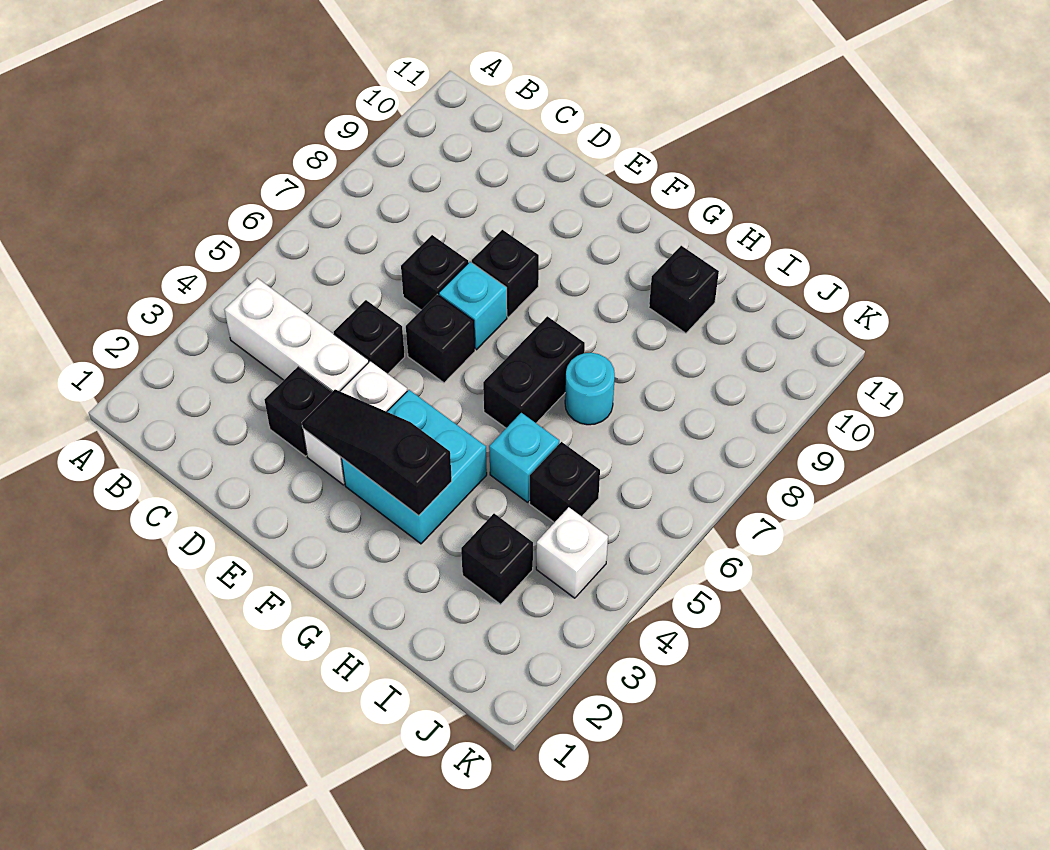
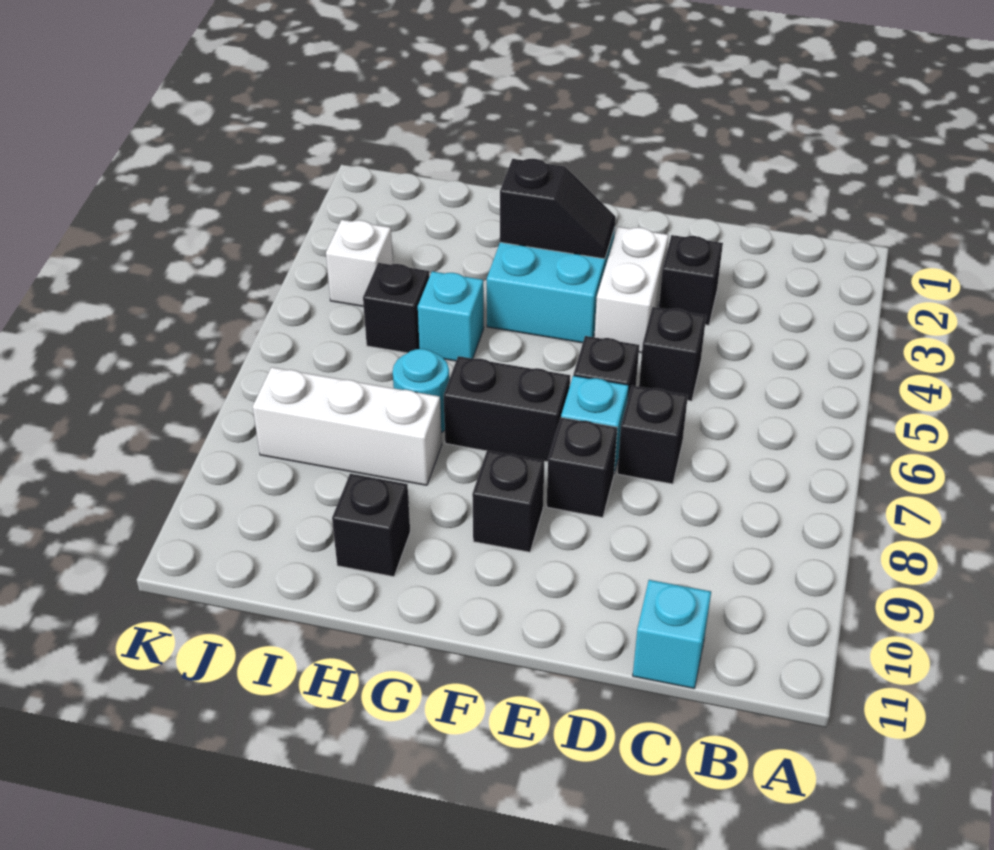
white brick B4:D4 level 1 -> white brick H8:J8 level 1
none -> cyan brick C11 level 1
black slope E3:G3 level 2 top G -> black slope F3:G3 level 2 top G
black brick G6:G7 level 1 -> black brick F7:G7 level 1
black brick I3 level 1 -> black brick F9 level 1

